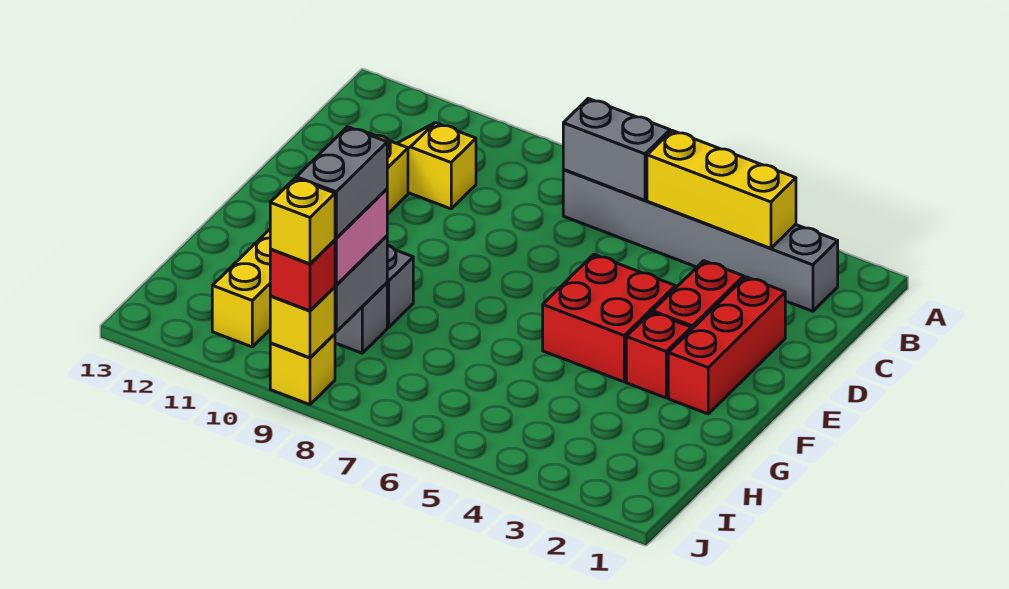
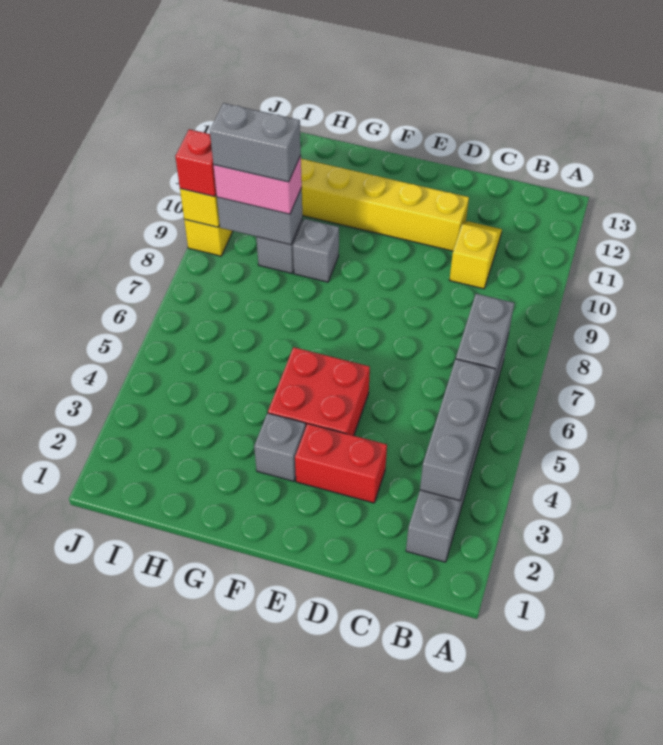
yellow brick B3:B5 level 2 -> grey brick B3:B5 level 2
red brick D2:F2 level 1 -> none
red brick F3 level 1 -> grey brick F3 level 1
yellow brick J9 level 4 -> none

